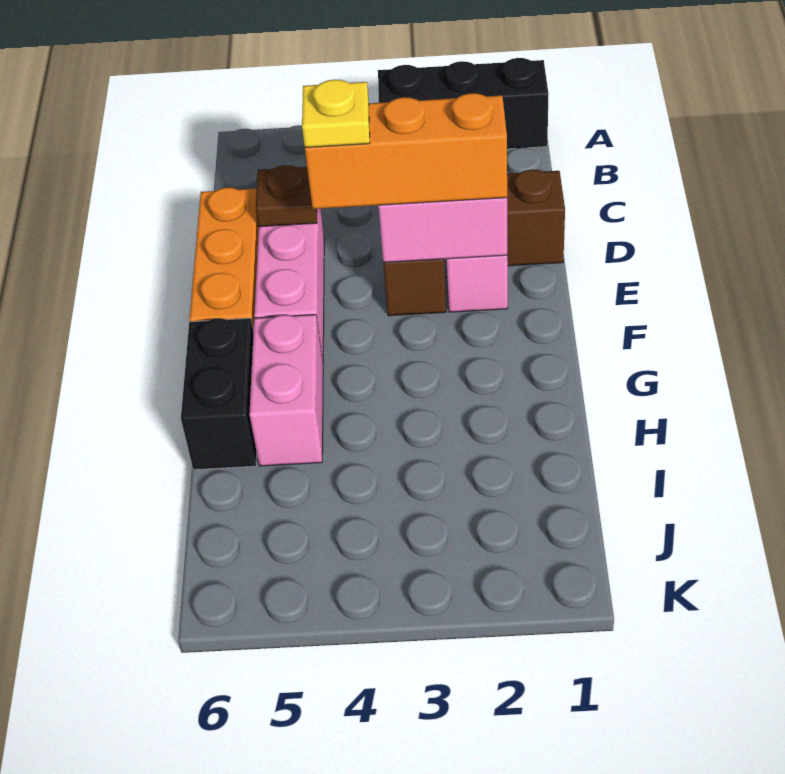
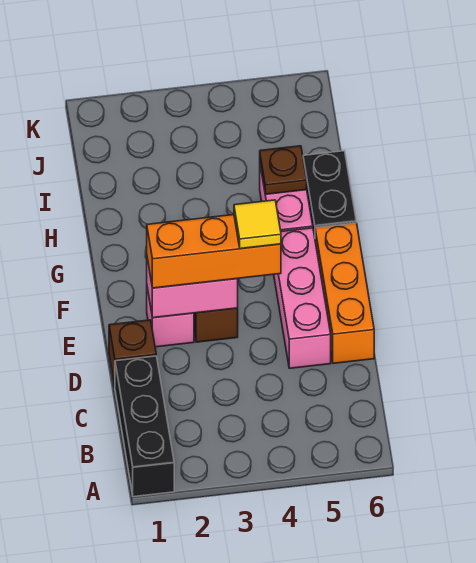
black brick A1:A3 level 1 -> black brick A1:C1 level 1
brown plate D5 level 2 -> brown plate H5 level 2
yellow plate E4 level 4 -> yellow tile E4 level 4

